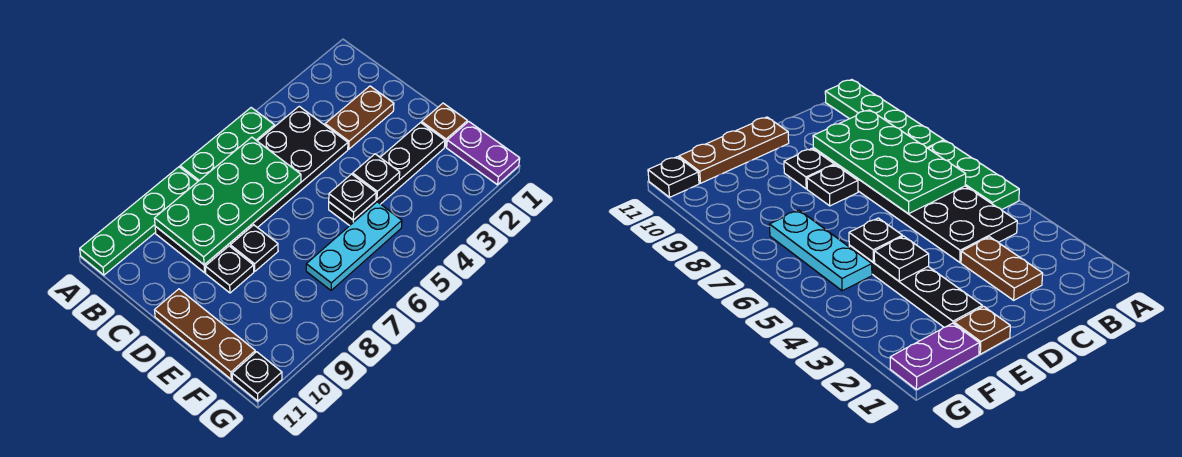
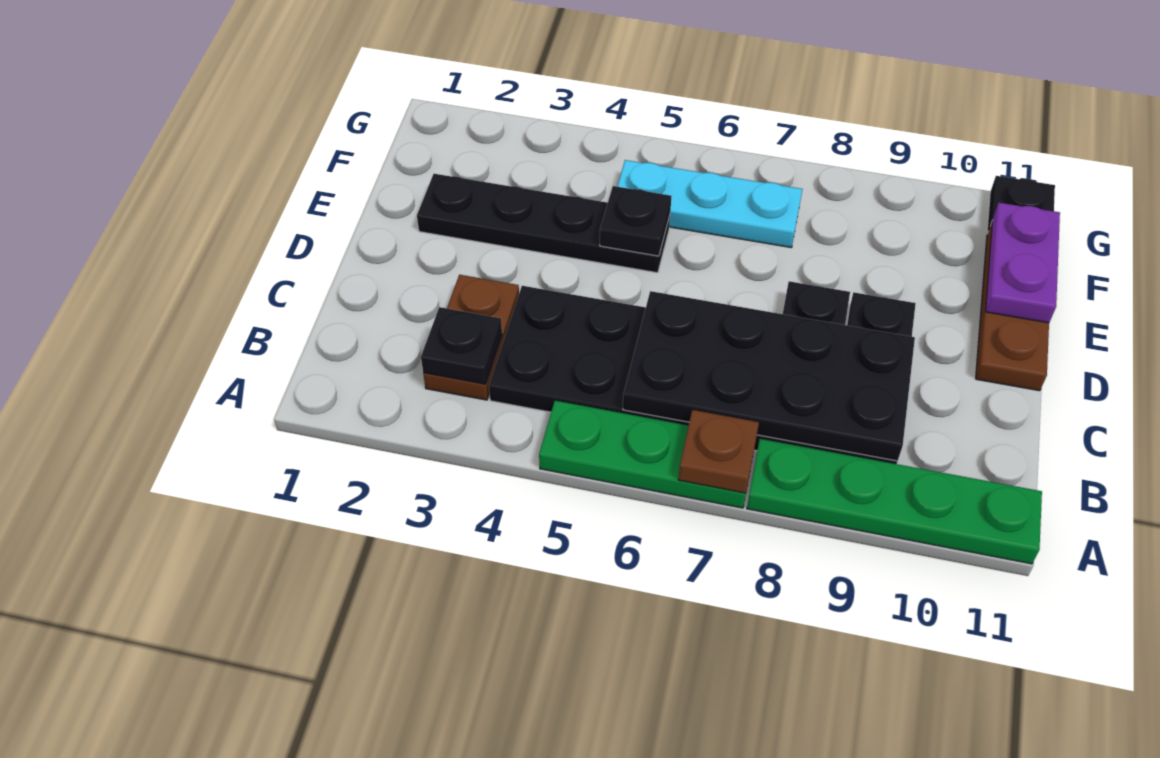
green plate B6:C9 level 2 -> black plate B6:C9 level 2
brown plate C2:C3 level 1 -> brown plate B3:C3 level 1
brown plate E1 level 1 -> brown plate A7 level 2
black plate E4 level 2 -> black plate B3 level 2
purple plate F1:G1 level 1 -> purple plate E11:F11 level 2

